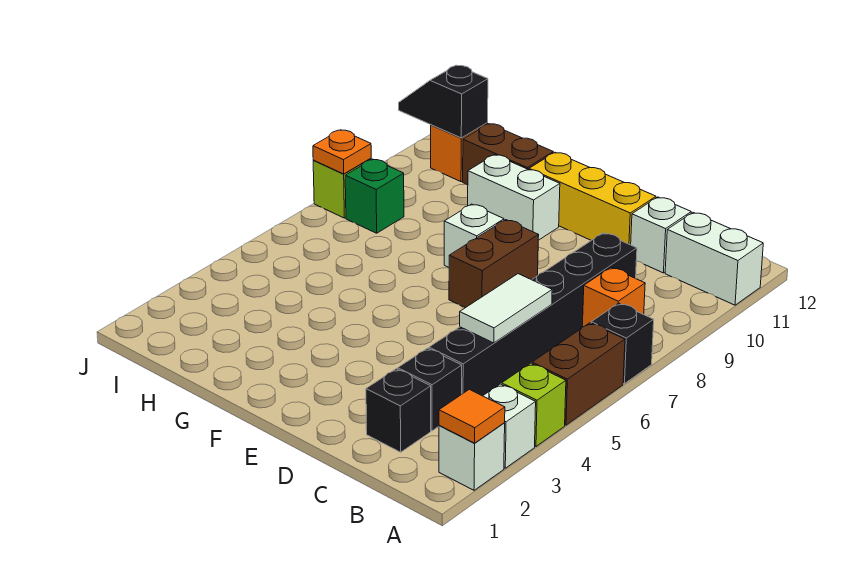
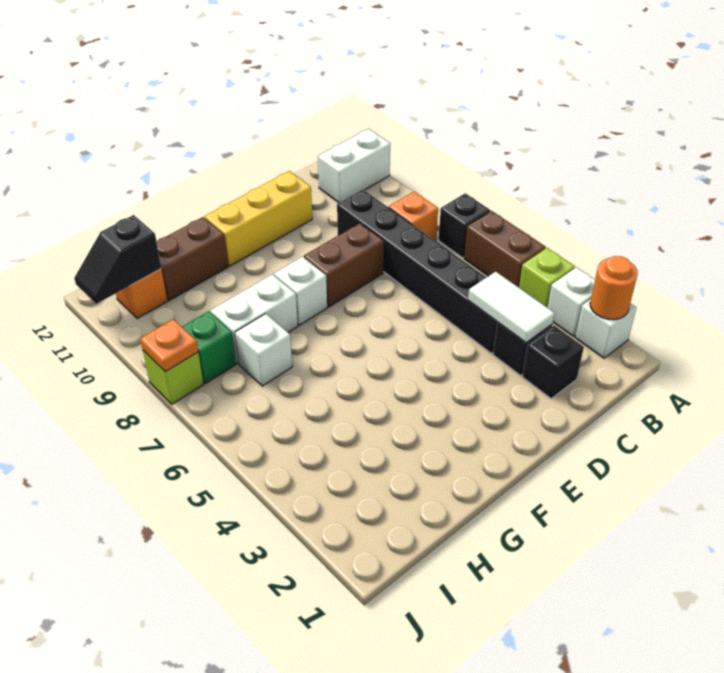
orange tile A2 level 2 -> orange round brick A2 level 2
white tile C5:C6 level 2 -> white tile C3:C4 level 2
white brick C11 level 1 -> white brick H7 level 1
brown brick E7:E8 level 1 -> brown brick D8:E8 level 1
white brick F10:G10 level 1 -> white brick G8:H8 level 1

